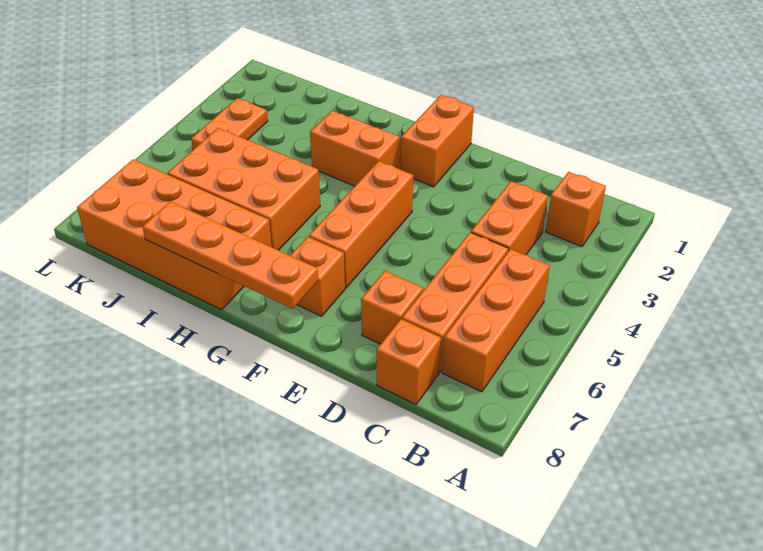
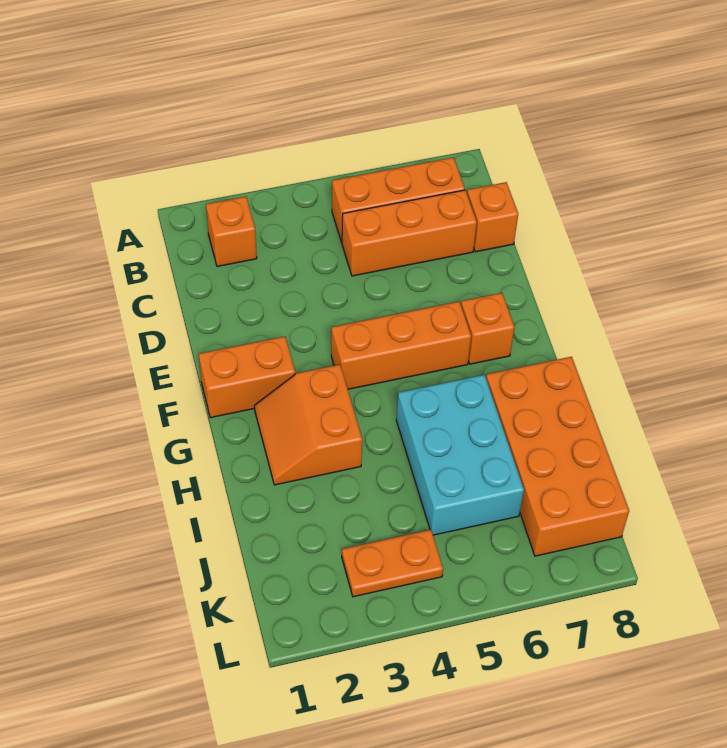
orange brick C3:C4 level 1 -> none
orange brick D7 level 1 -> none
orange plate F8:I8 level 2 -> none
orange brick H5:J6 level 1 -> cyan brick H5:J6 level 1

